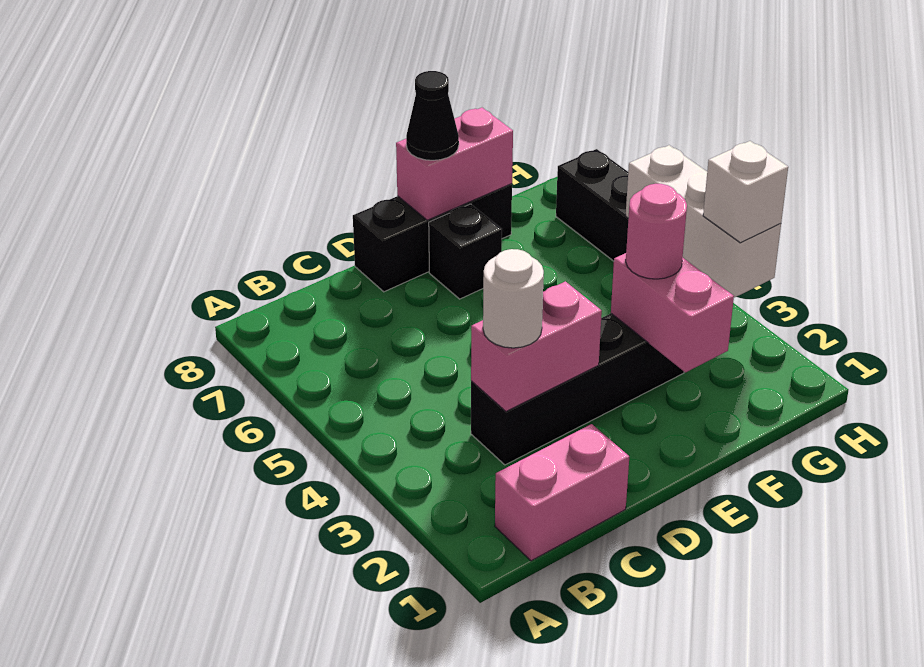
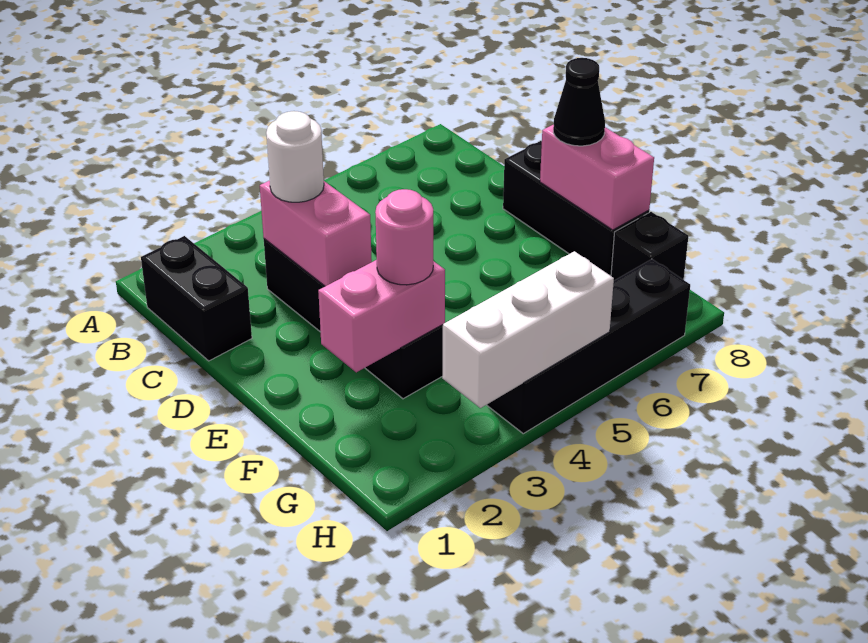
pink brick B1:C1 level 1 -> black brick B1:C1 level 1
black brick E7 level 1 -> black brick G8 level 1
white brick H3 level 3 -> none

